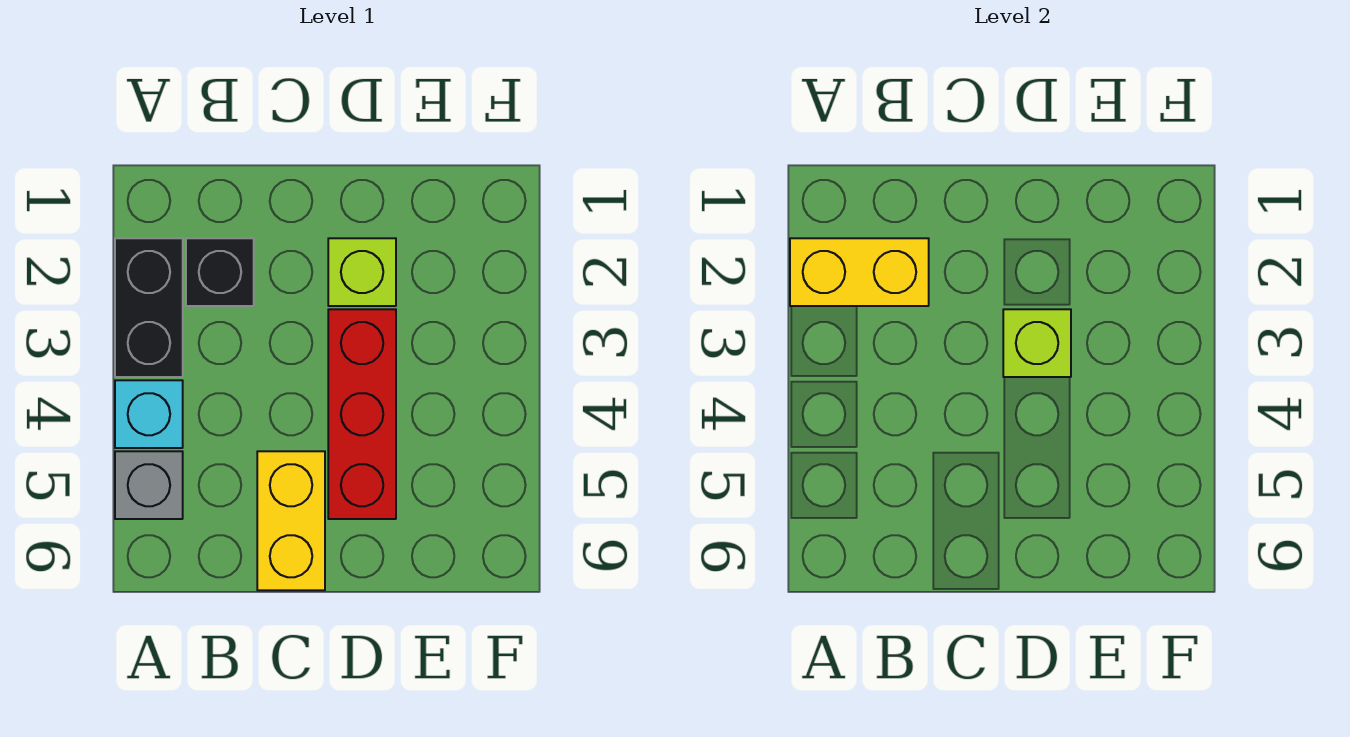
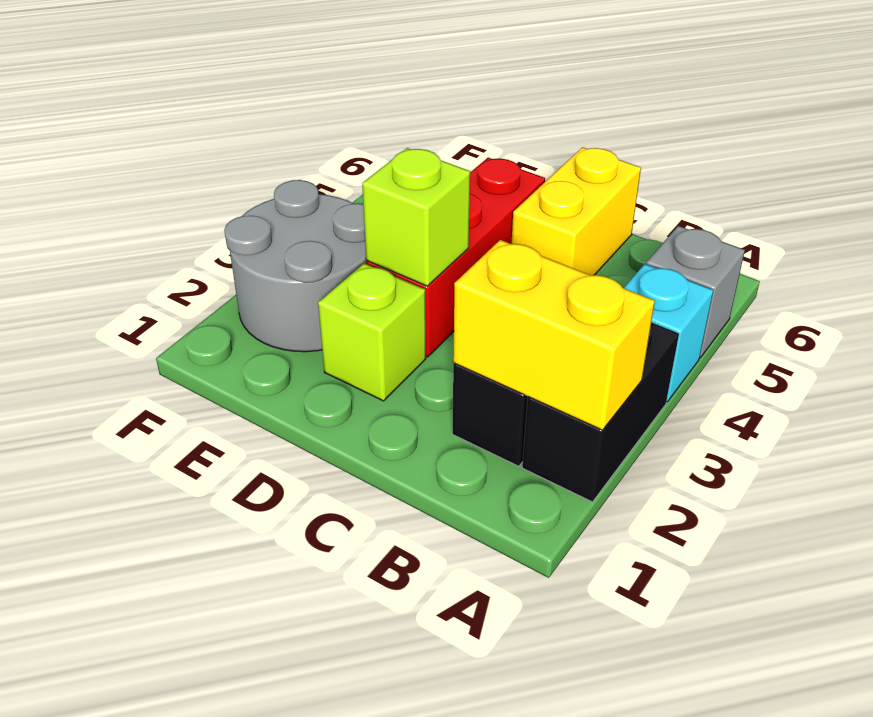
none -> grey round brick E2:F3 level 1

